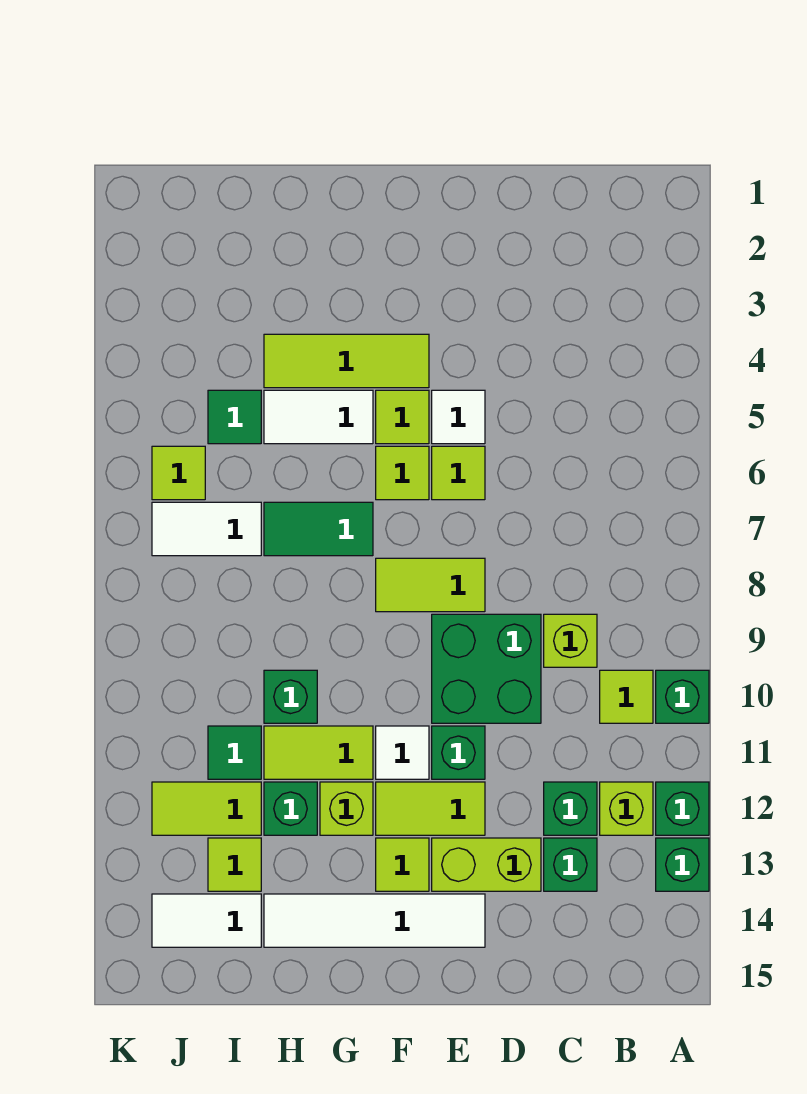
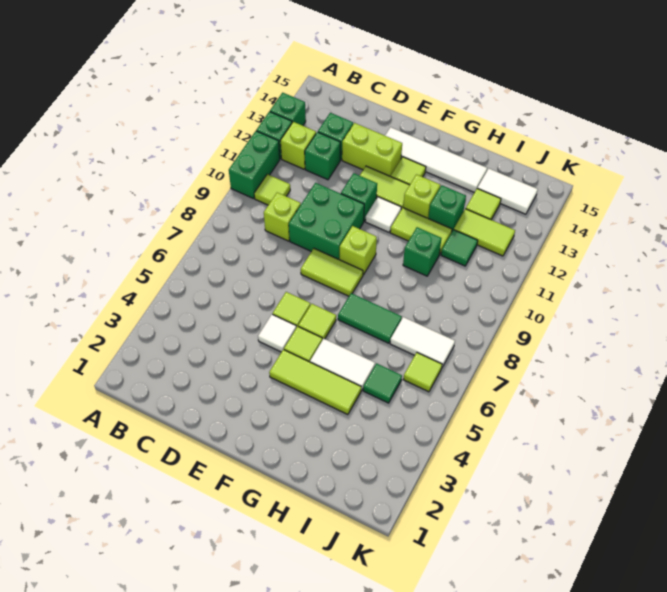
green brick A10 level 1 -> green brick A10:A11 level 1
none -> lime brick F9 level 1

